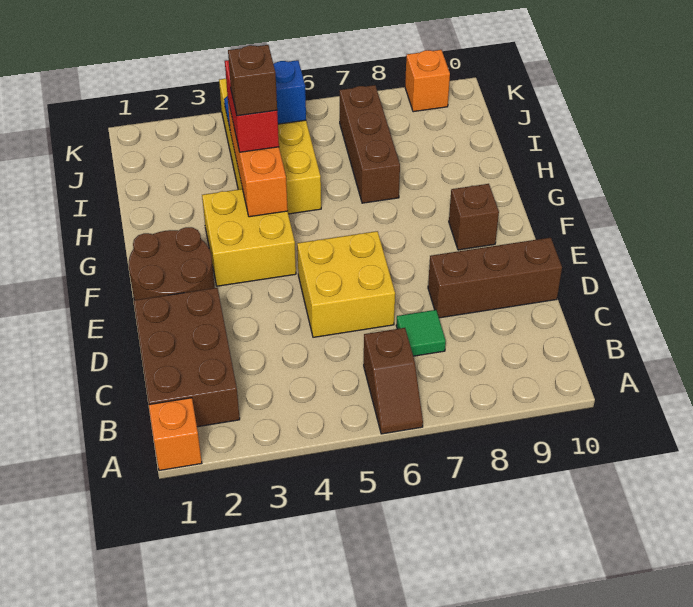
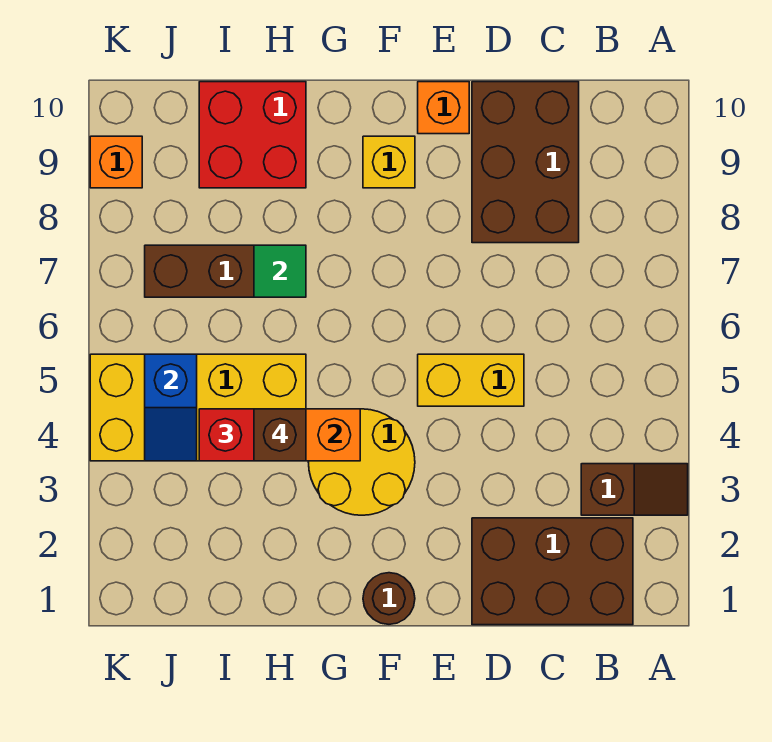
orange brick A1 level 1 -> orange brick E10 level 1
brown slope A6:B6 level 1 top B -> brown slope A3:B3 level 1 top B
green tile C7 level 1 -> green tile H7 level 2
yellow brick D5:E6 level 1 -> yellow brick D5:E5 level 1
brown brick D8:D10 level 1 -> brown brick C8:D10 level 1
brown round brick E1:F2 level 1 -> brown round brick F1 level 1
yellow brick F3:G4 level 1 -> yellow round brick F3:G4 level 1
brown brick F9 level 1 -> yellow brick F9 level 1
none -> red brick H9:I10 level 1

